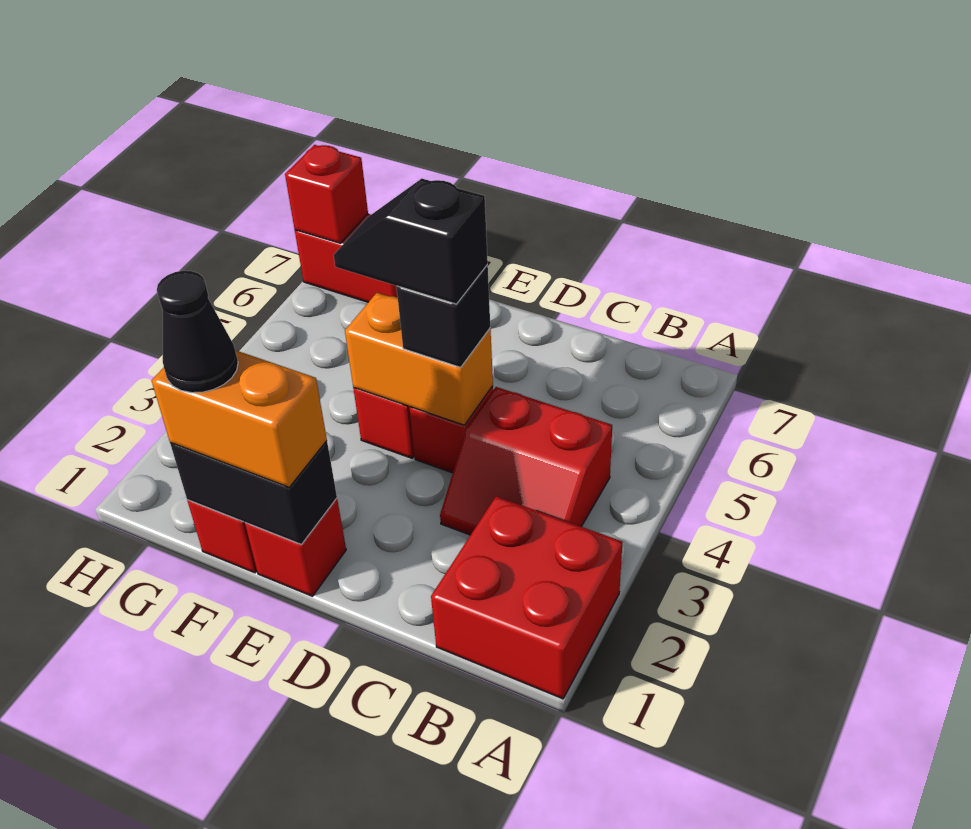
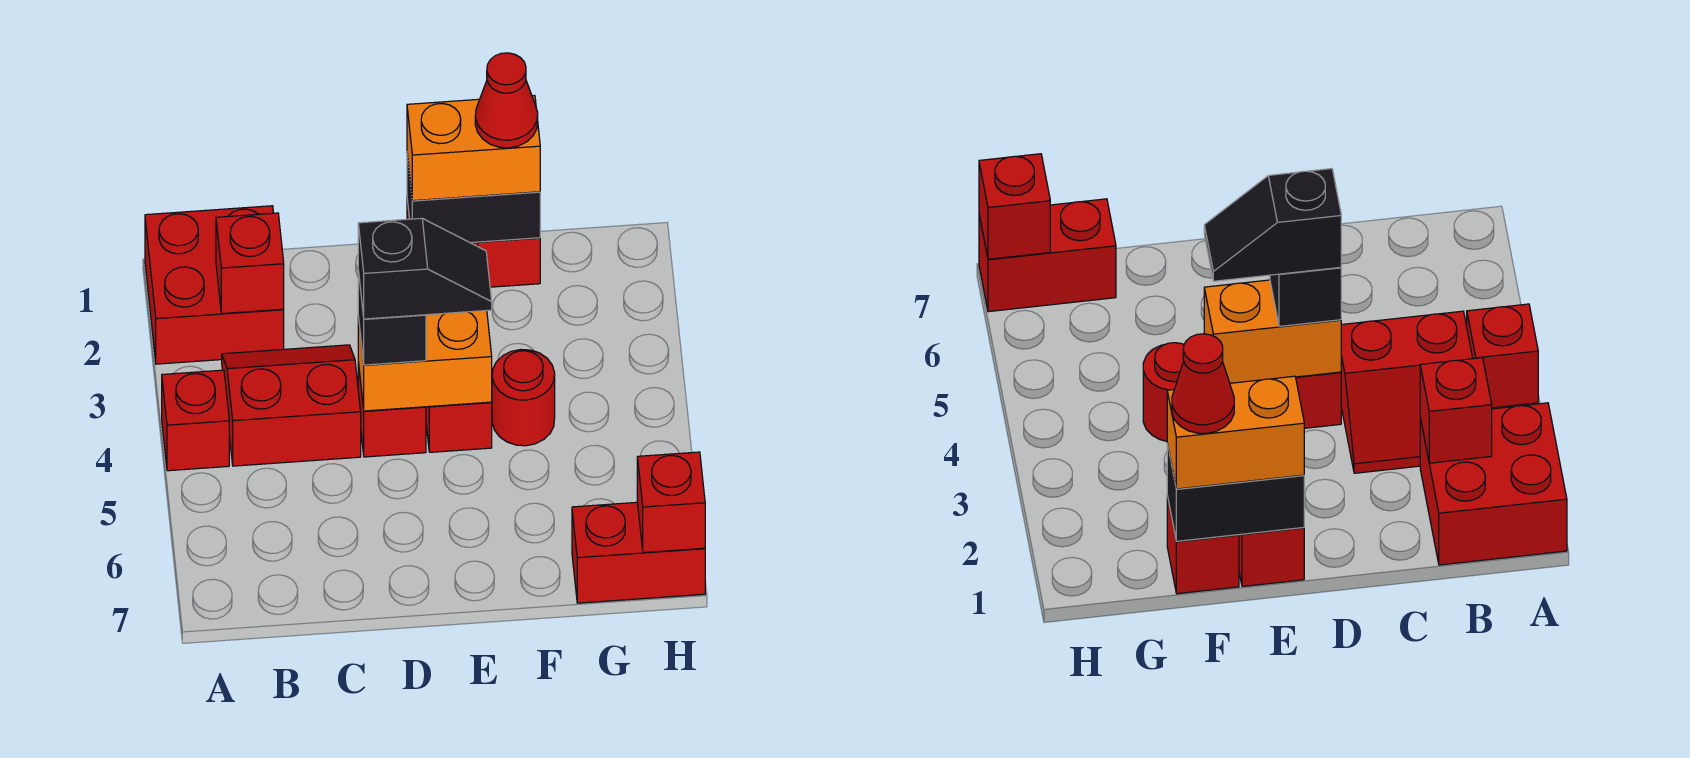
none -> red brick A4 level 1
none -> red brick B2 level 2
black cone F1 level 4 -> red cone F1 level 4
none -> red round brick F4 level 1

